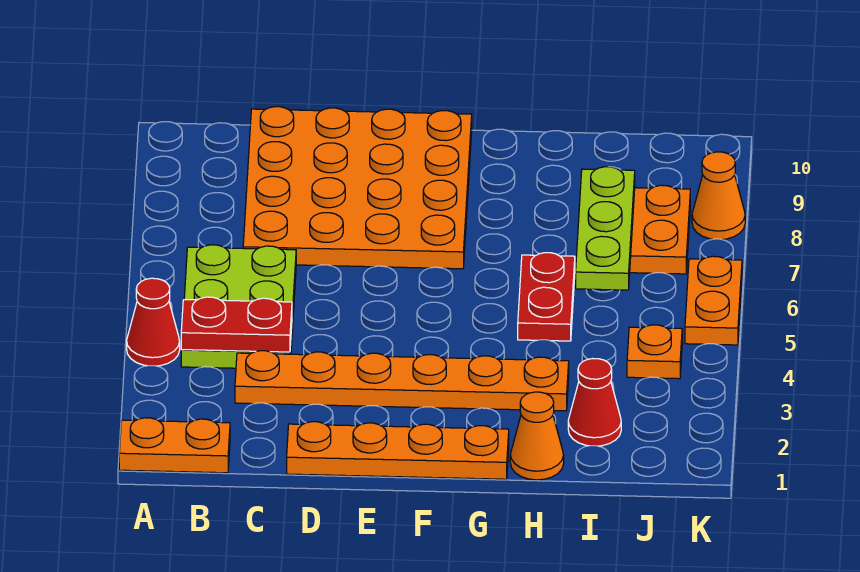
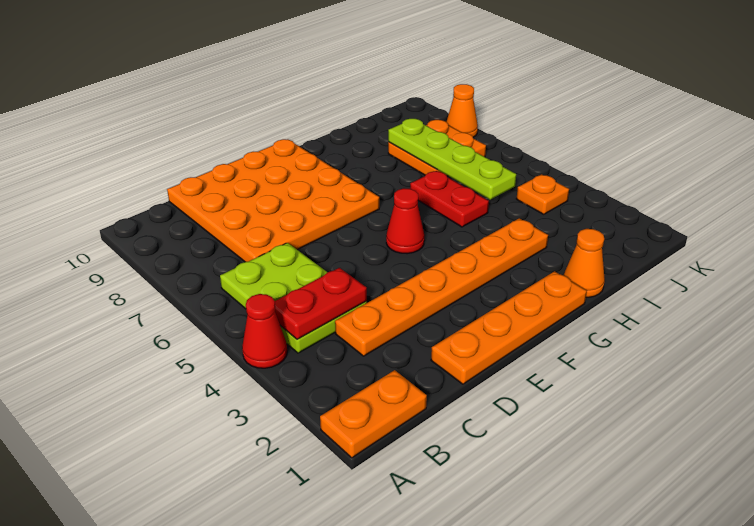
red cone I2 level 1 -> red cone F5 level 1
lime plate I6:I8 level 2 -> lime plate I5:I8 level 2
orange plate K5:K6 level 1 -> none

